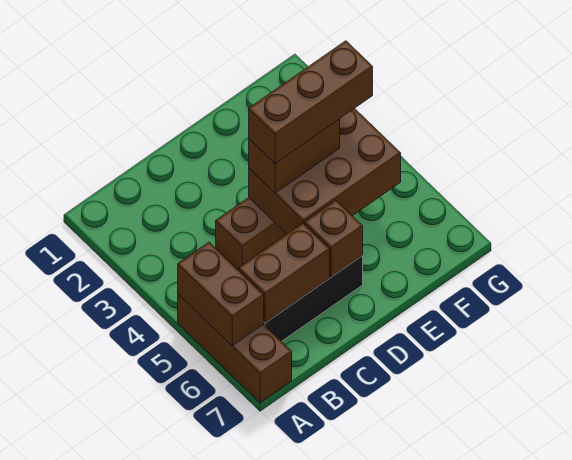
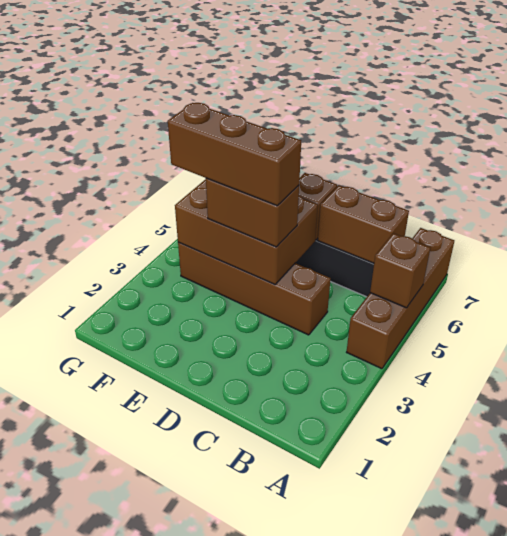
brown brick A5:A7 level 1 -> brown brick A4:A7 level 1
brown brick A5:A6 level 2 -> brown brick A5 level 2

